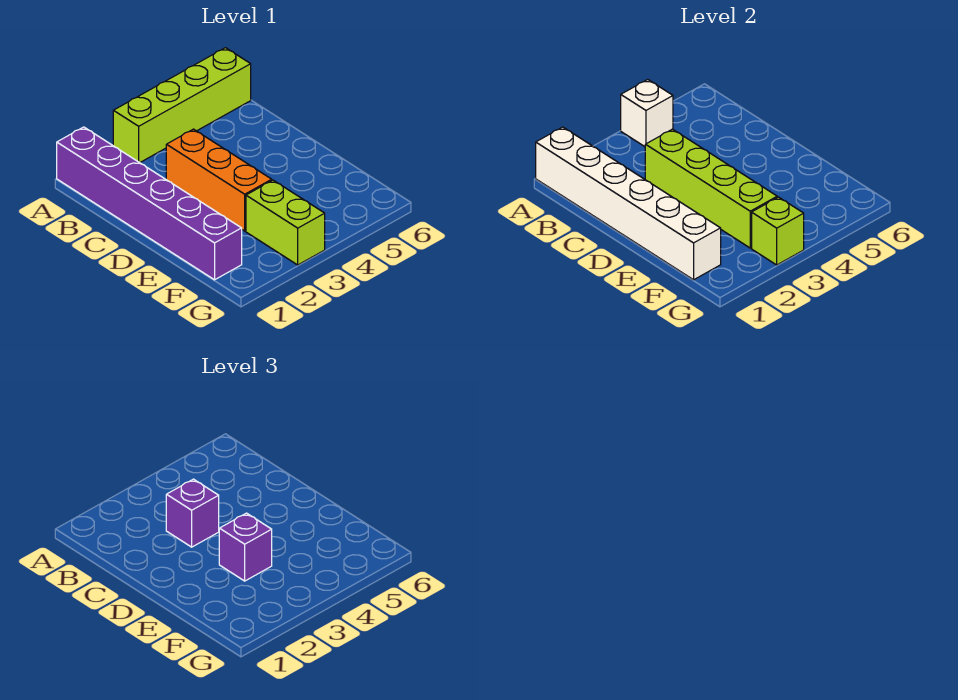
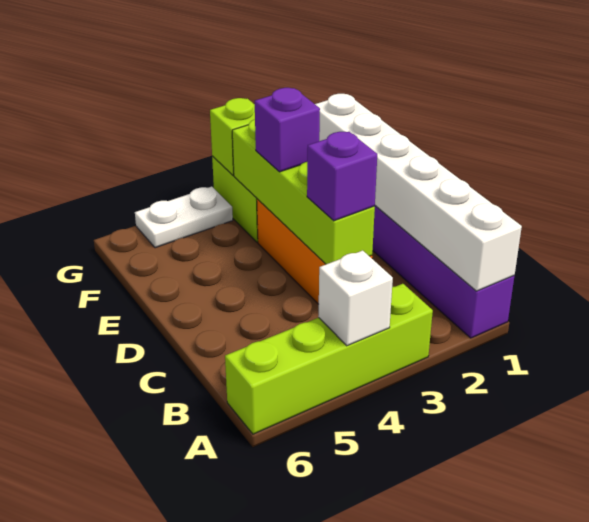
none -> white plate G4:G5 level 1

